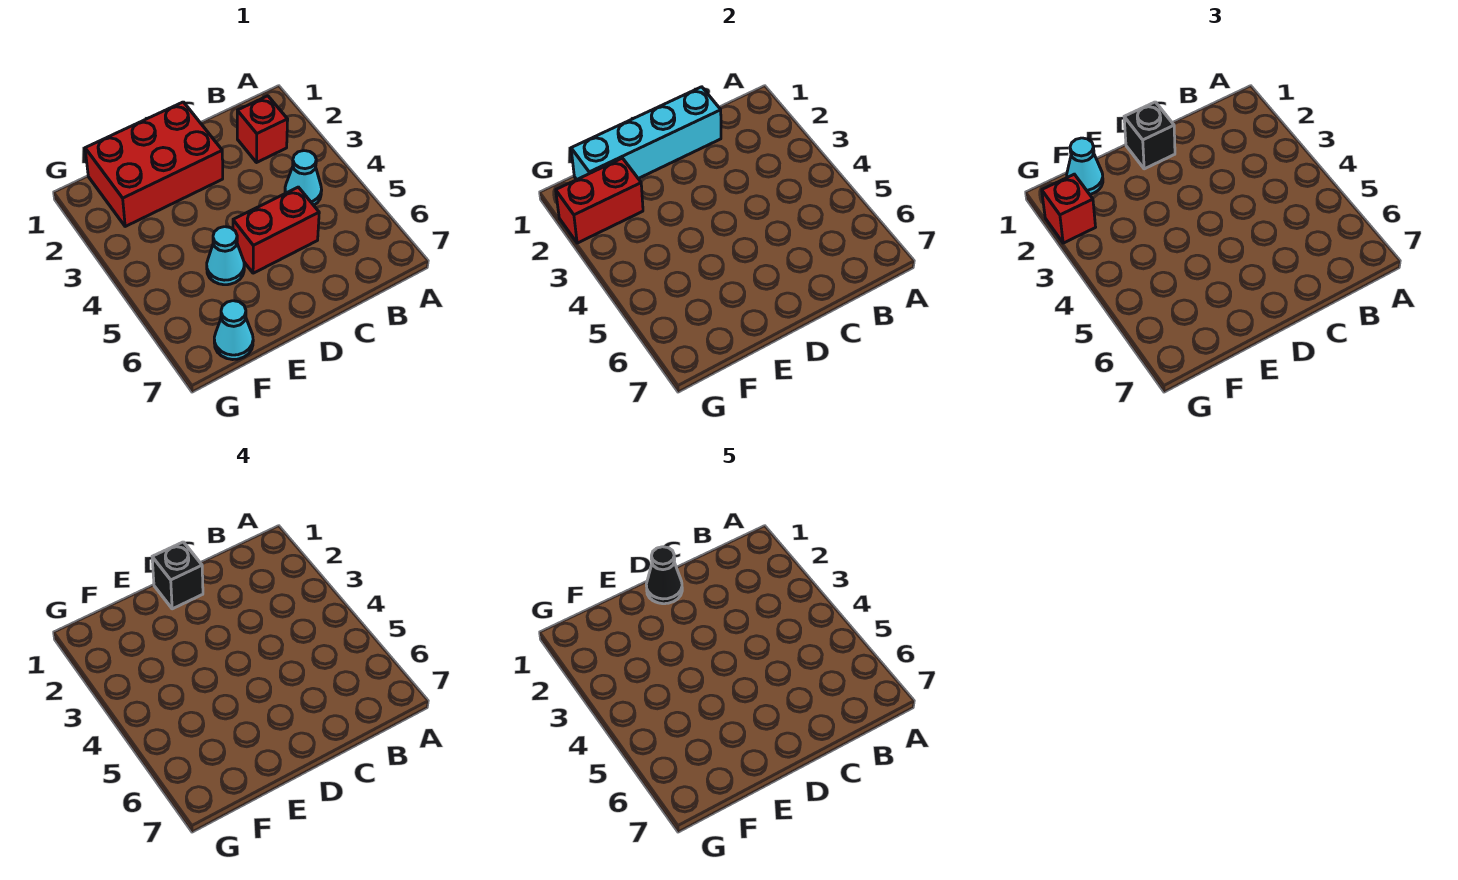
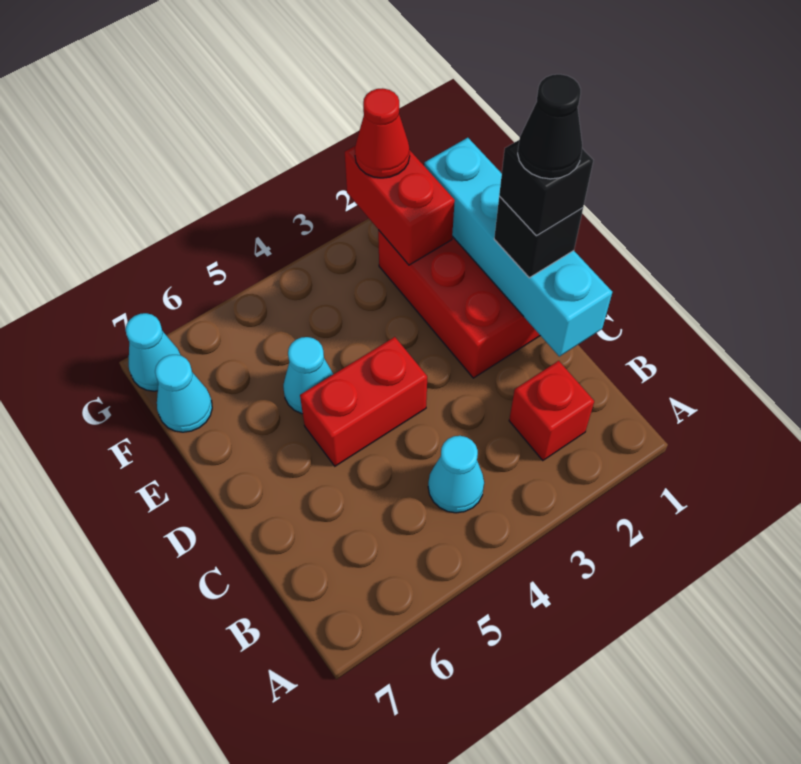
red brick C5:D5 level 1 -> red brick D4:D5 level 1
cyan cone F1 level 3 -> cyan cone G7 level 1
red brick G2 level 3 -> red cone G2 level 3

